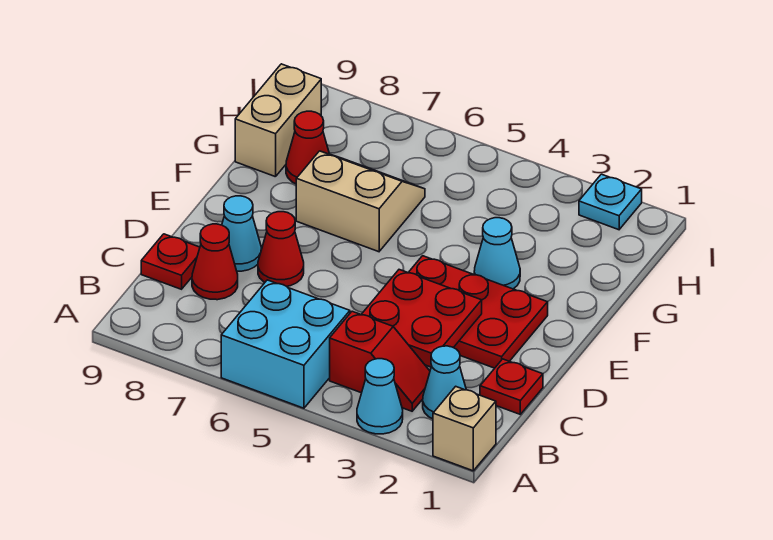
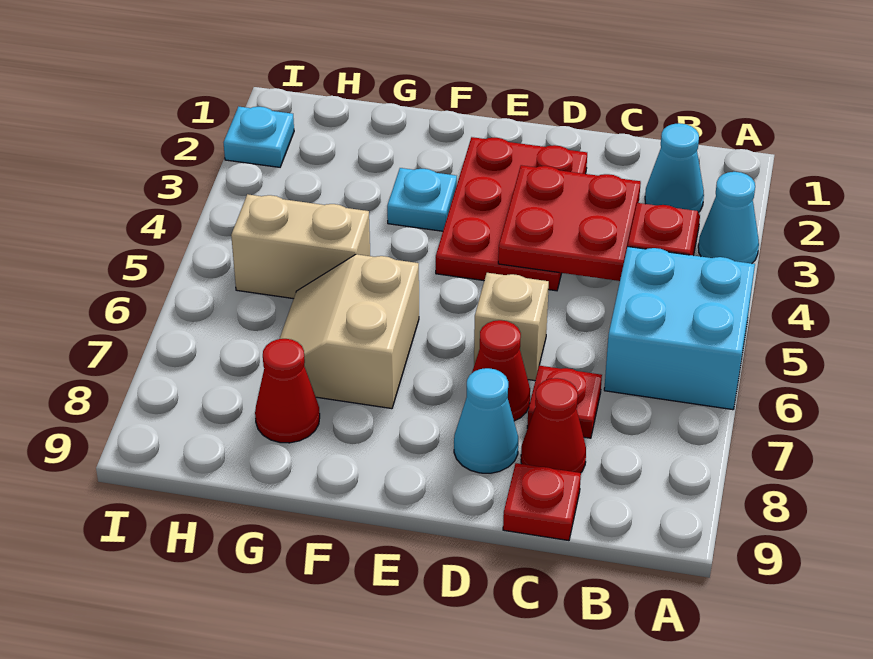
tan brick A1 level 1 -> tan brick D6 level 1
red plate C1 level 1 -> red plate C7 level 1
cyan cone F3 level 1 -> cyan plate F3 level 1
tan brick G9:H9 level 1 -> tan brick G5:H5 level 1

